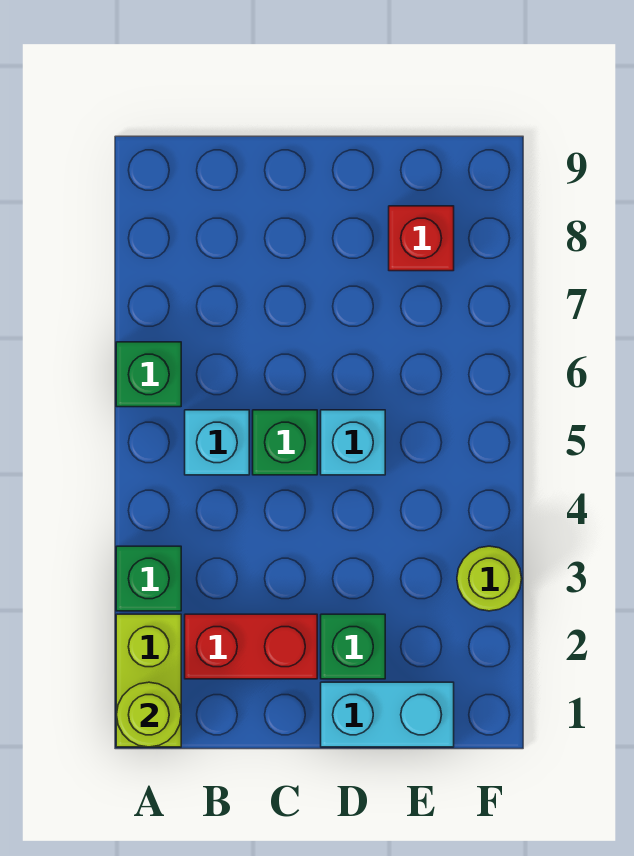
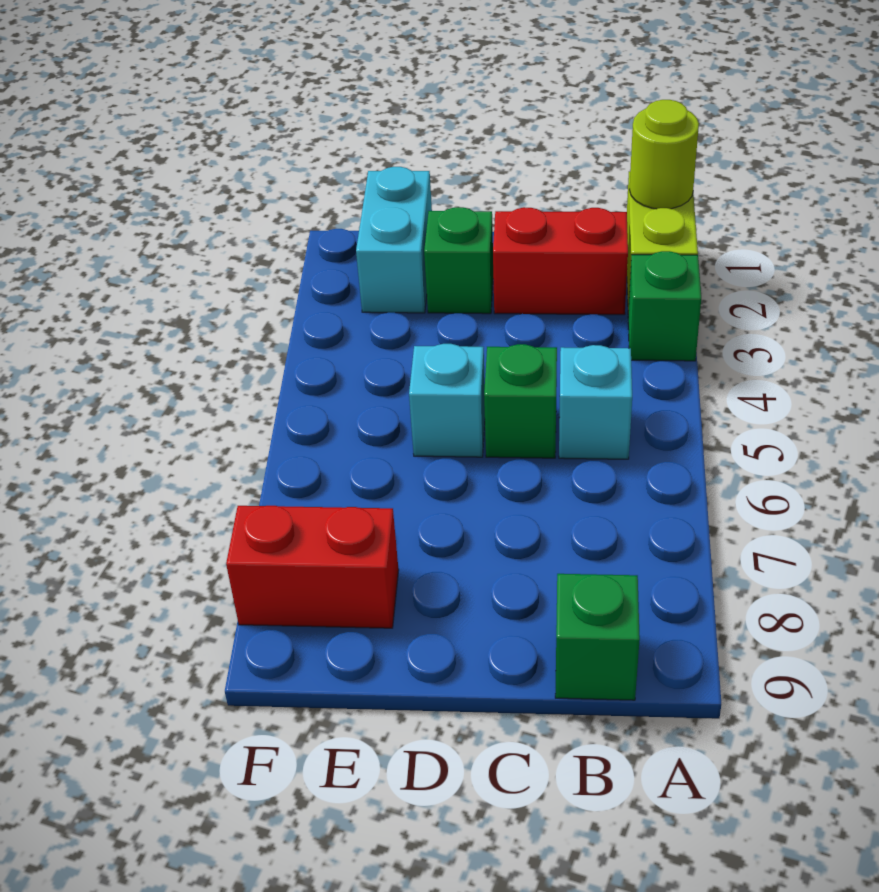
green brick A6 level 1 -> green brick B9 level 1
cyan brick D1:E1 level 1 -> cyan brick E1:E2 level 1
red brick E8 level 1 -> red brick E8:F8 level 1
lime round brick F3 level 1 -> none

